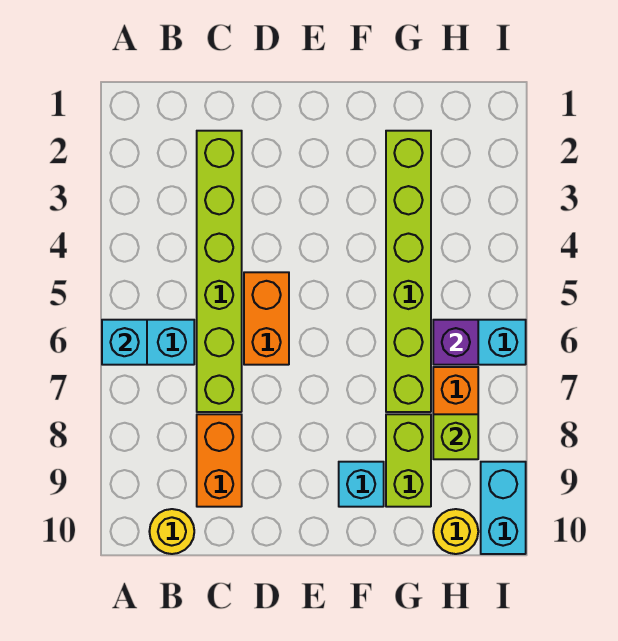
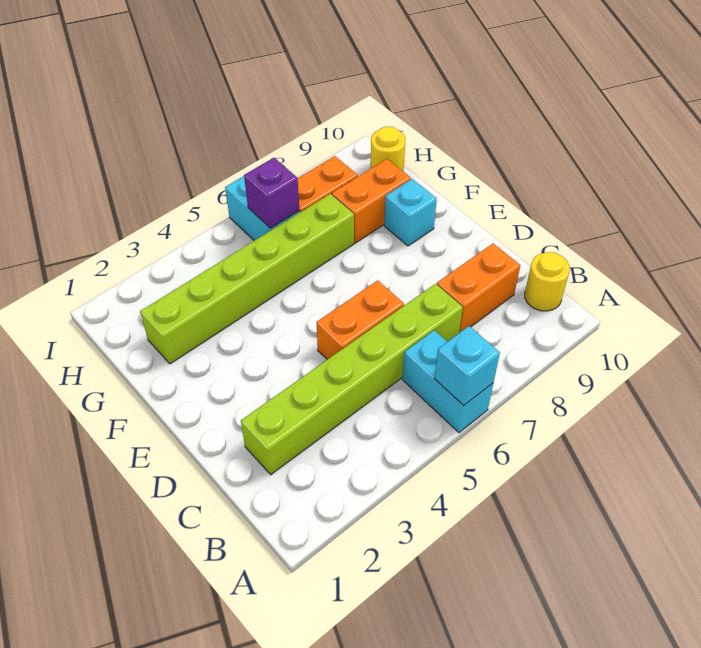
lime brick G8:G9 level 1 -> orange brick G8:G9 level 1
lime brick H8 level 2 -> none
cyan brick I9:I10 level 1 -> none

